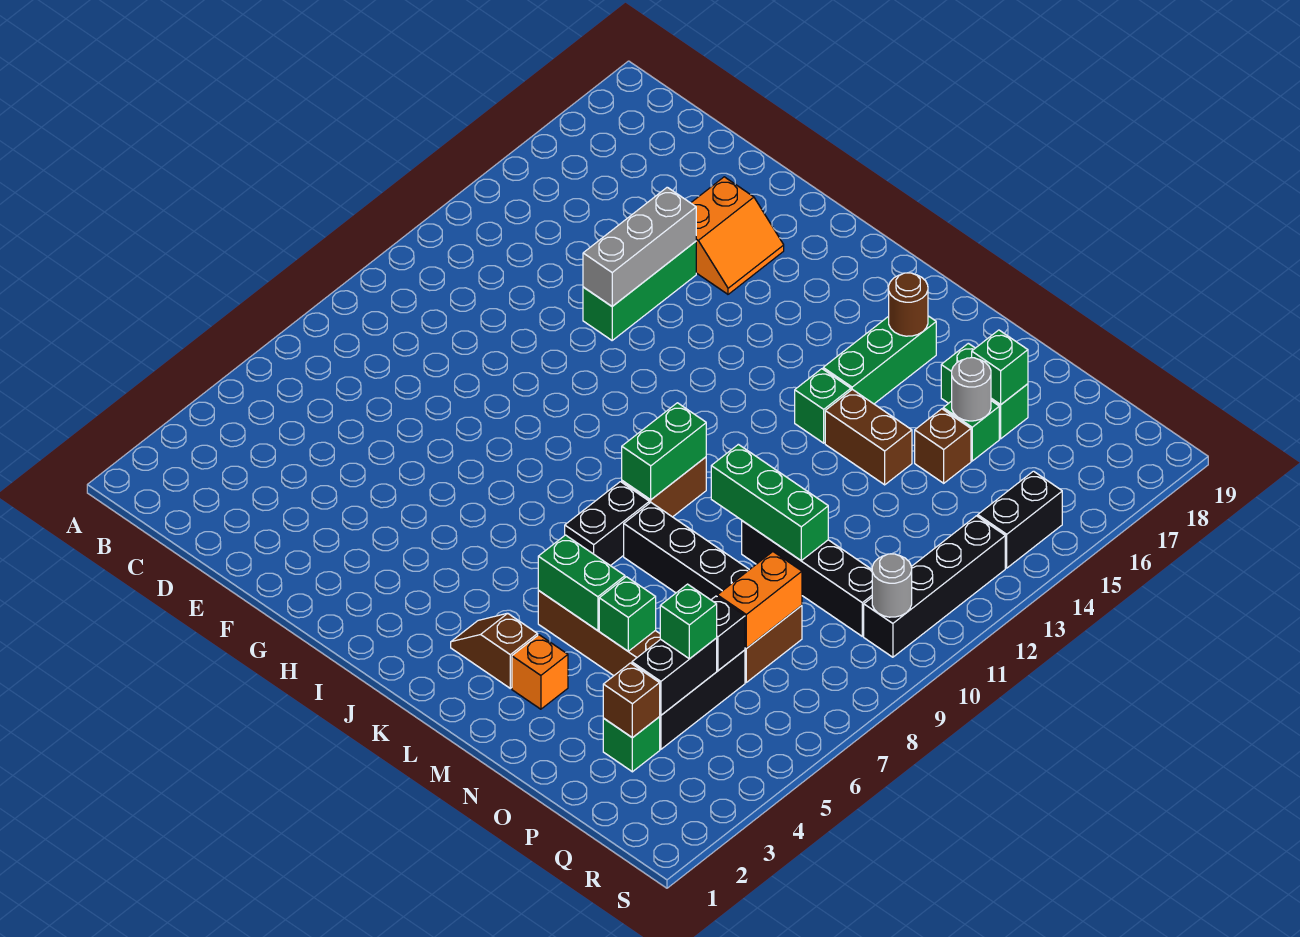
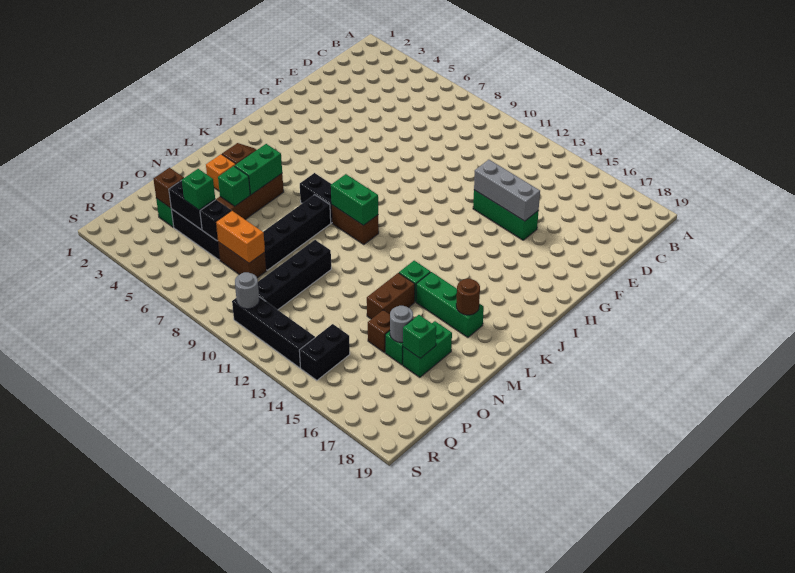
orange slope F16:G17 level 1 top F -> none
green brick M10:O10 level 2 -> none
black brick R14:R15 level 1 -> black brick Q14:R14 level 1

